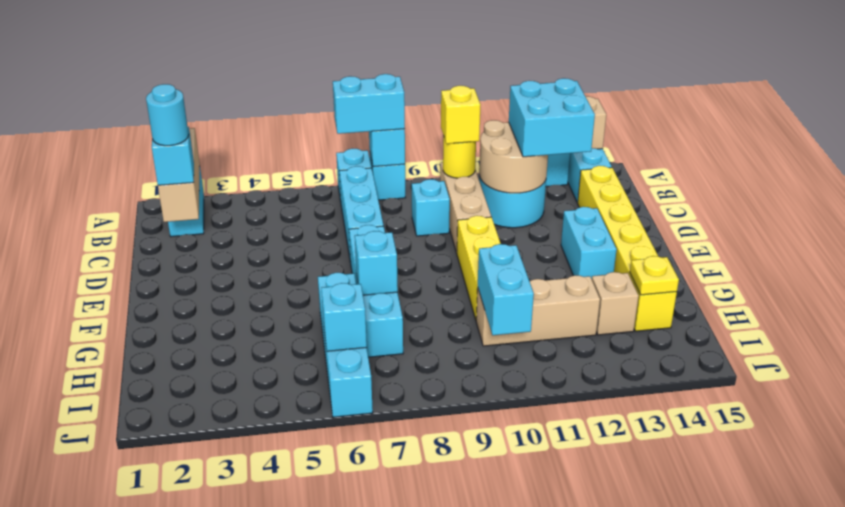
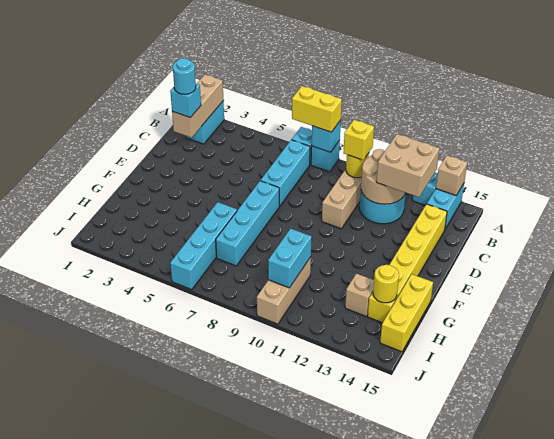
cyan brick A7:A8 level 3 -> yellow brick A7:A8 level 3
cyan brick B12:C13 level 3 -> tan brick B12:C13 level 3
cyan brick C9 level 1 -> none
yellow brick E10:G10 level 1 -> yellow brick G15:I15 level 1
cyan brick E13:F13 level 1 -> none
cyan brick G7 level 2 -> none
tan brick H10:H12 level 1 -> tan brick H10:J10 level 1
yellow plate H14 level 2 -> yellow round brick H14 level 2
cyan brick I6 level 2 -> none

